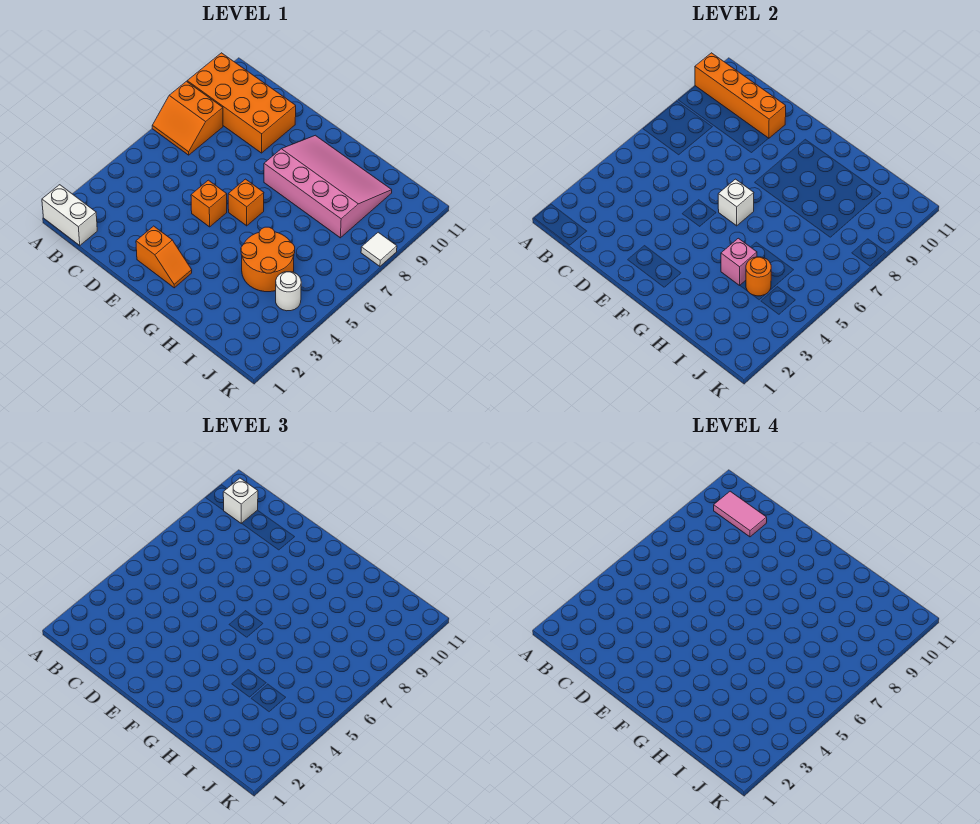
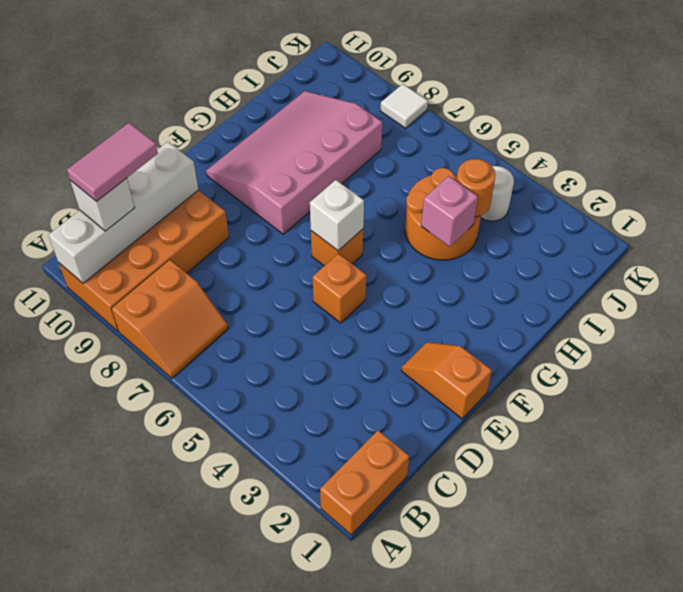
white brick A1:B1 level 1 -> orange brick A1:B1 level 1
orange brick A10:D10 level 2 -> white brick A10:D10 level 2
orange slope E2:F2 level 1 top E -> orange slope E1:E2 level 1 top 1

